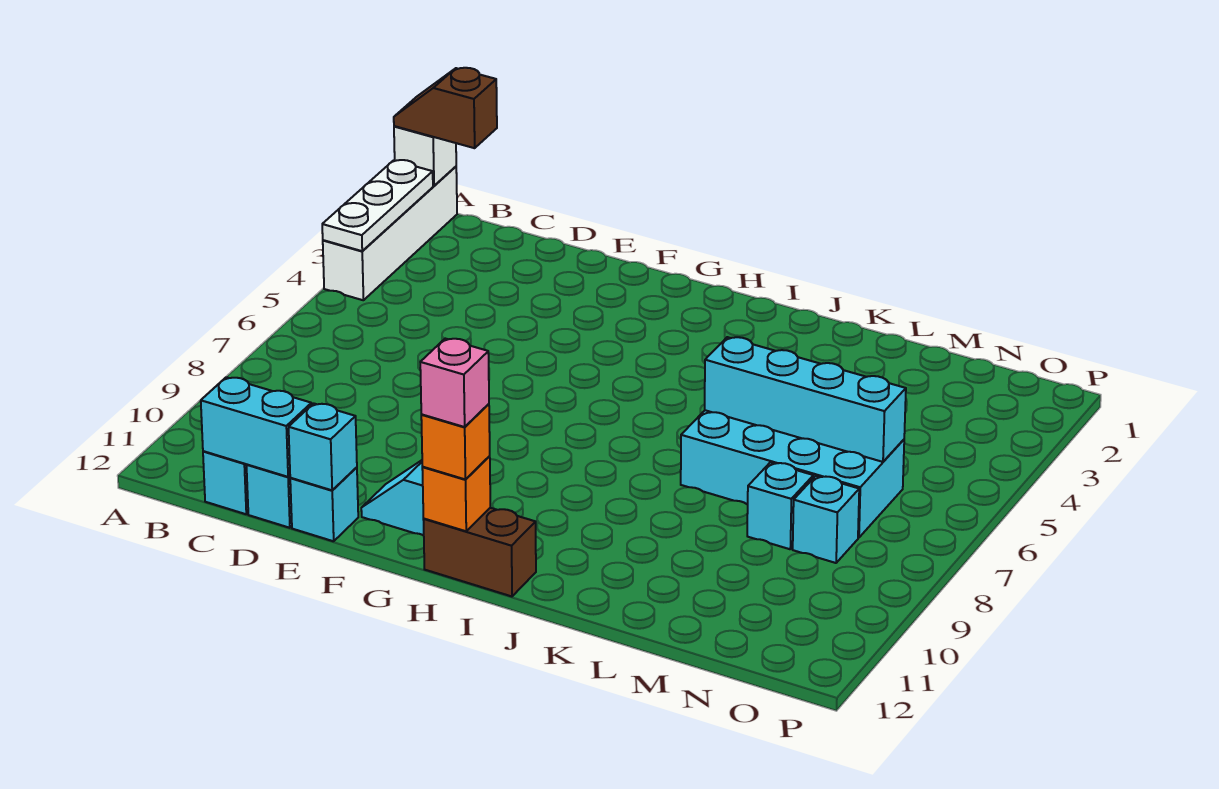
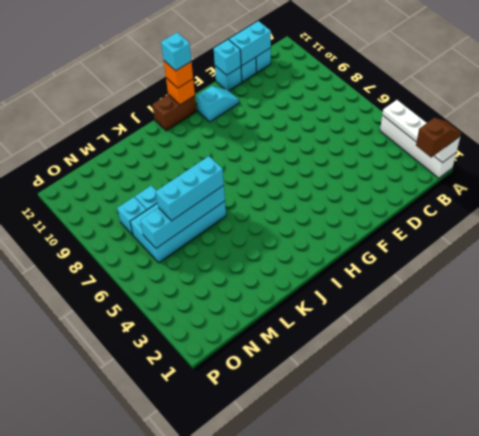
pink brick H12 level 4 -> cyan brick H12 level 4
none -> cyan brick K6:M6 level 3

